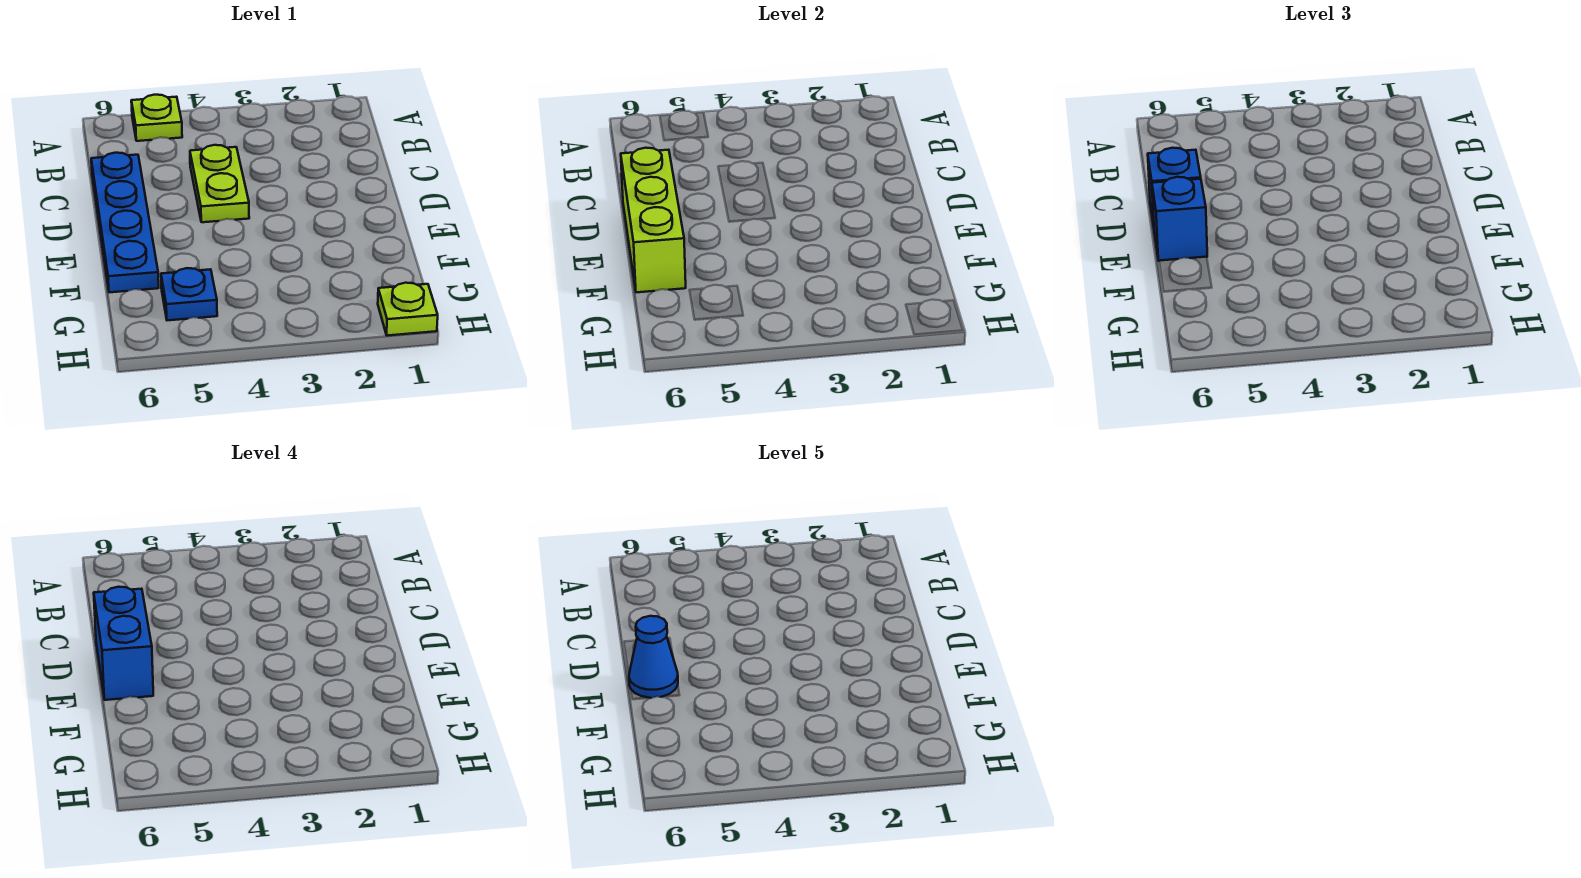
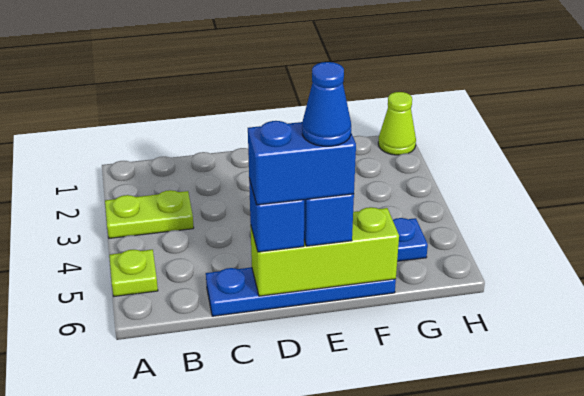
lime plate C4:D4 level 1 -> lime plate A3:B3 level 1
lime plate H1 level 1 -> lime cone H1 level 1

